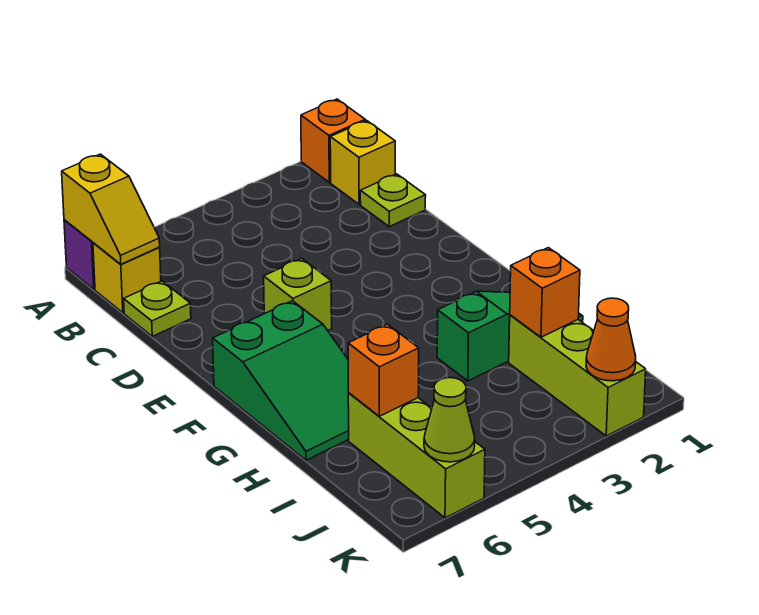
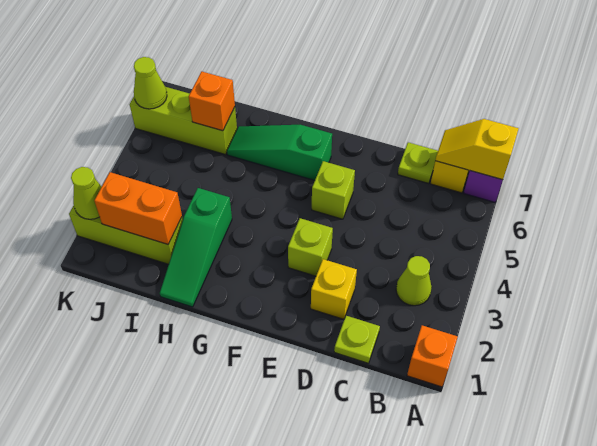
yellow brick B1 level 1 -> yellow brick D2 level 1
none -> lime cone B3 level 1
none -> lime brick E3 level 1
green slope F6:H7 level 1 top F -> green slope F6:H6 level 1 top F
orange brick I2 level 2 -> orange brick I2:J2 level 2
orange cone K2 level 2 -> lime cone K2 level 2

